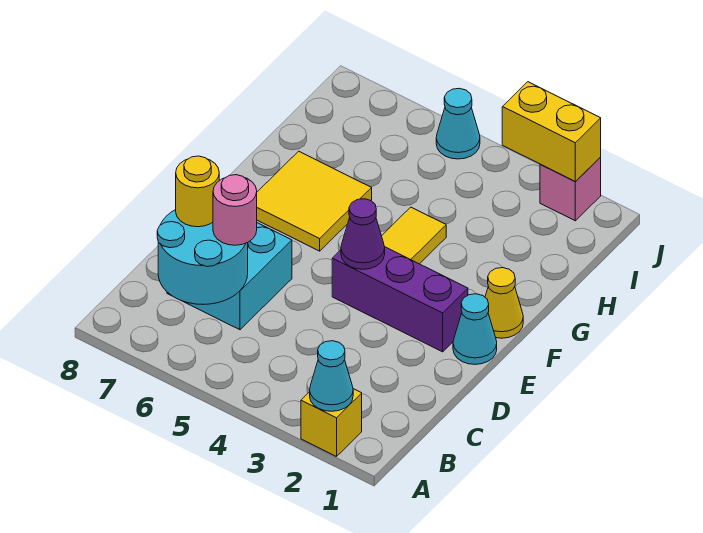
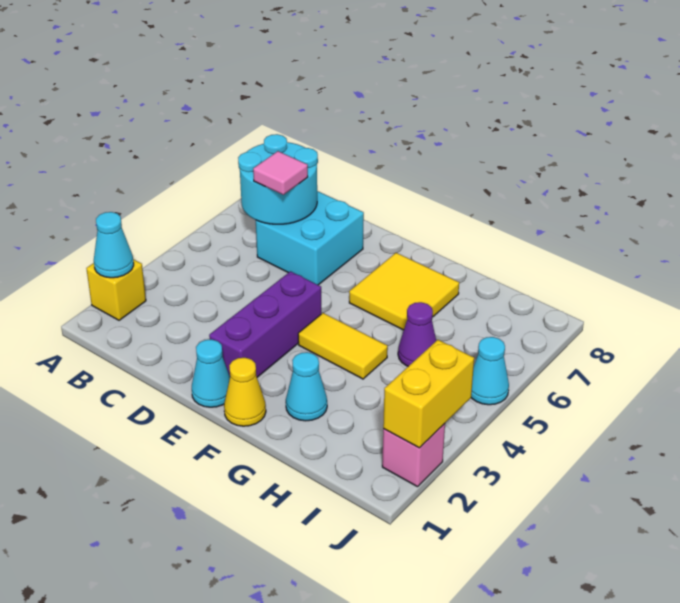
pink round brick C6 level 3 -> pink tile C6 level 3
yellow round brick C7 level 3 -> none
purple cone E4 level 2 -> purple cone H5 level 1
none -> cyan cone G2 level 1

